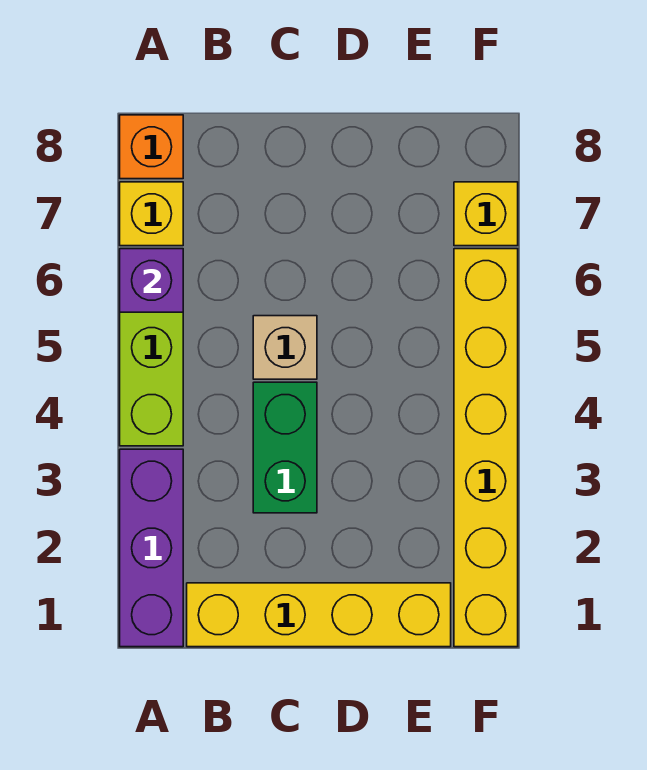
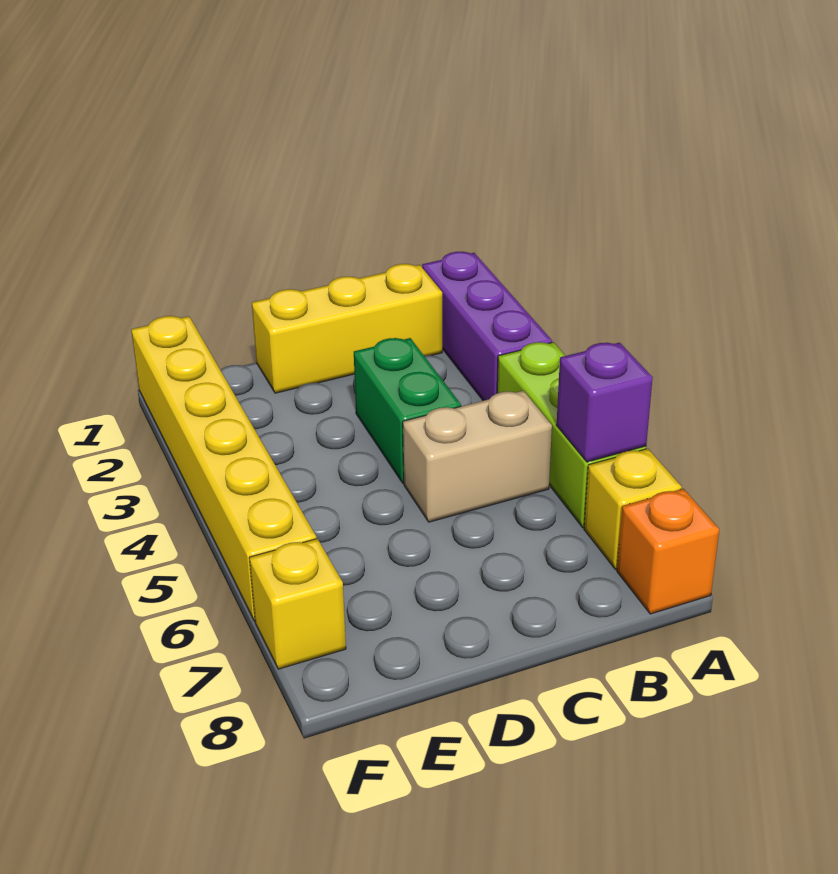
yellow brick B1:E1 level 1 -> yellow brick B1:D1 level 1
tan brick C5 level 1 -> tan brick B5:C5 level 1

